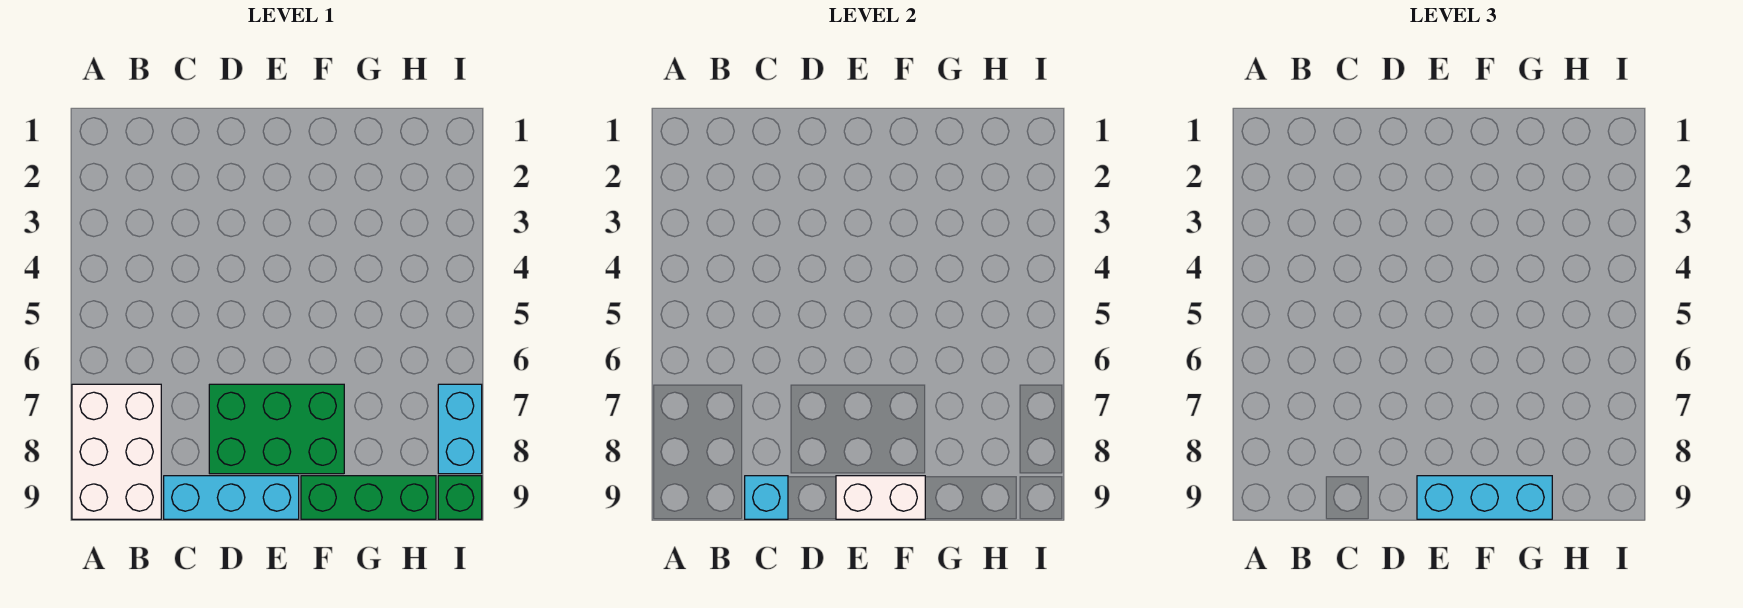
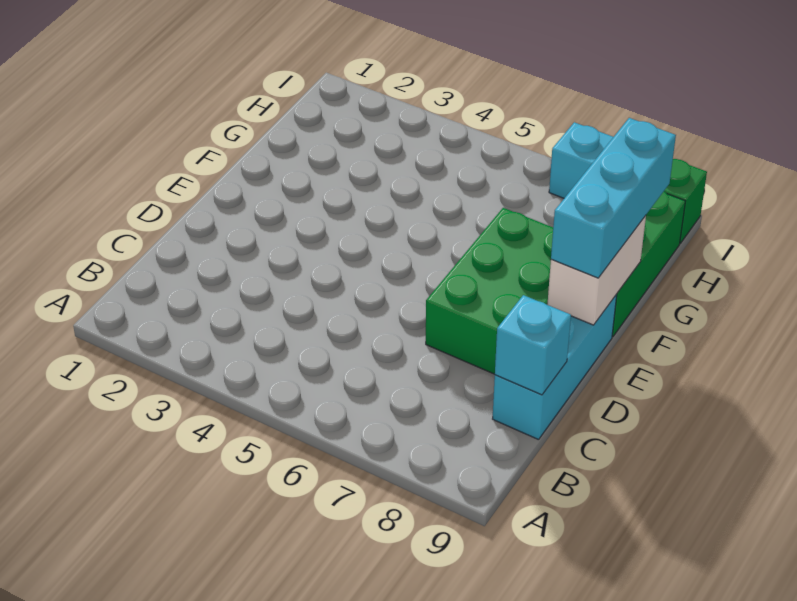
white brick A7:B9 level 1 -> none

